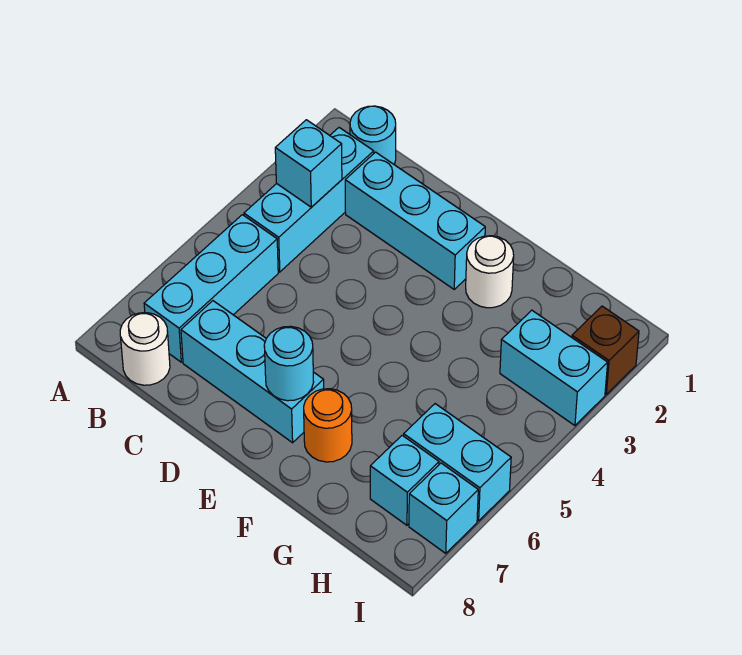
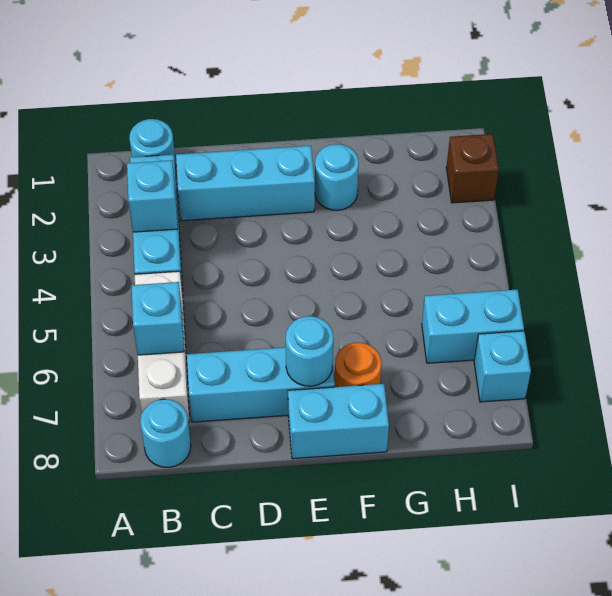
cyan brick B5:B7 level 1 -> white brick B5:B7 level 1
white round brick B8 level 1 -> cyan round brick B8 level 1
white round brick F2 level 1 -> cyan round brick F2 level 1
cyan brick H3:I3 level 1 -> cyan brick E8:F8 level 1
cyan brick H7 level 1 -> cyan brick B6 level 2

